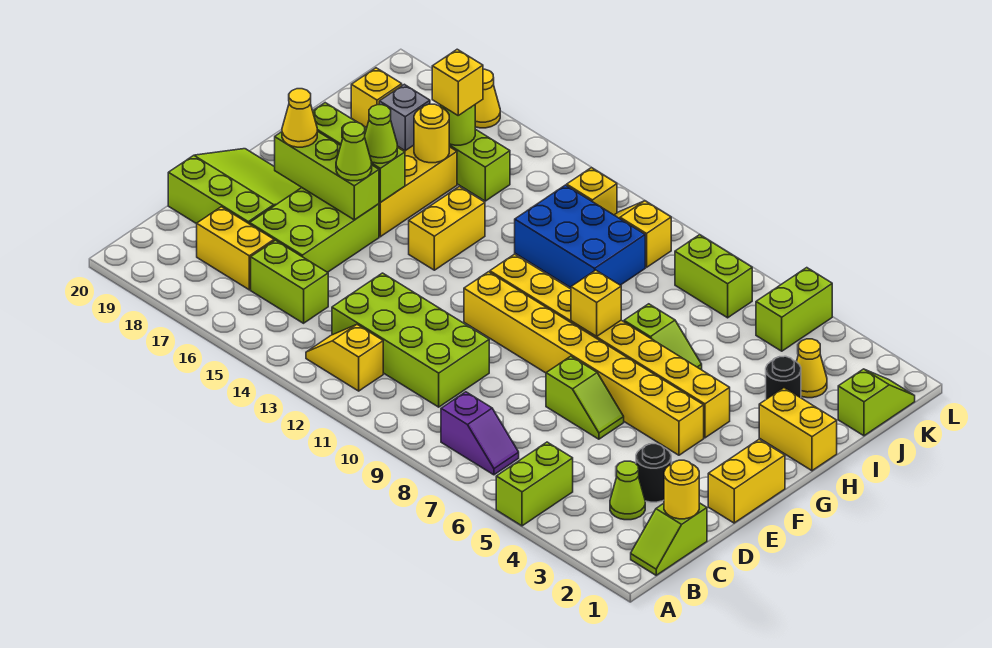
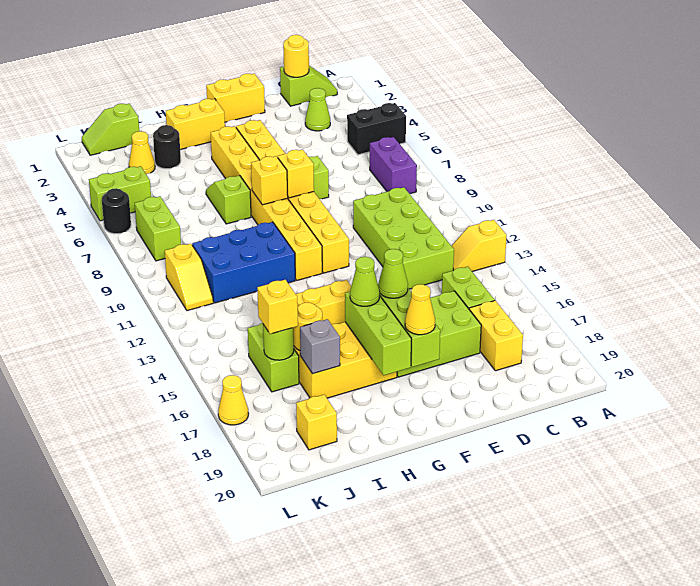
lime brick A5:B5 level 1 -> black brick A5:B5 level 1
purple slope B7:B8 level 1 top 8 -> purple brick B7:B8 level 1
yellow slope B12:B13 level 1 top 12 -> yellow slope A13:B13 level 1 top A
black round brick D3 level 1 -> black round brick L6 level 1
lime slope D18:F20 level 1 top D -> none
yellow brick H1:H2 level 1 -> yellow brick G2:H2 level 1
blue brick I10:J12 level 1 -> blue brick H10:J11 level 1
yellow brick K12 level 1 -> yellow brick F8 level 2

